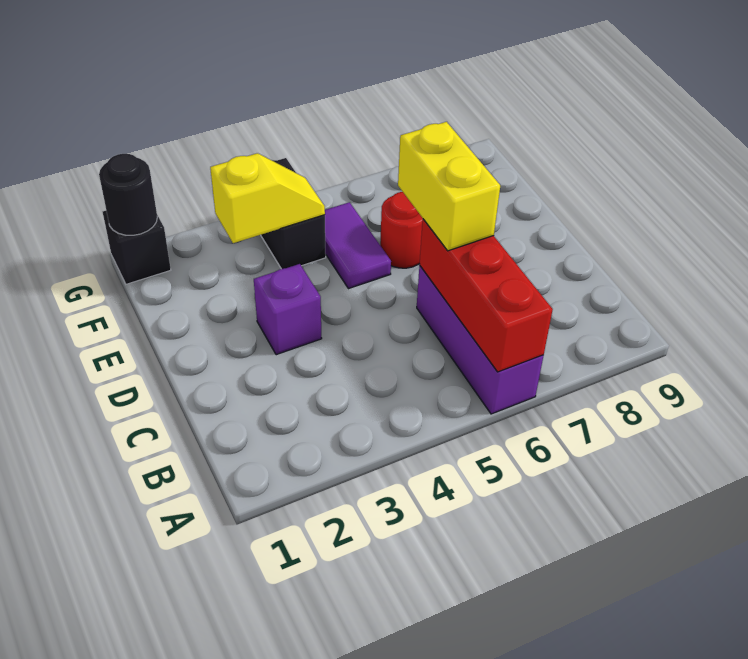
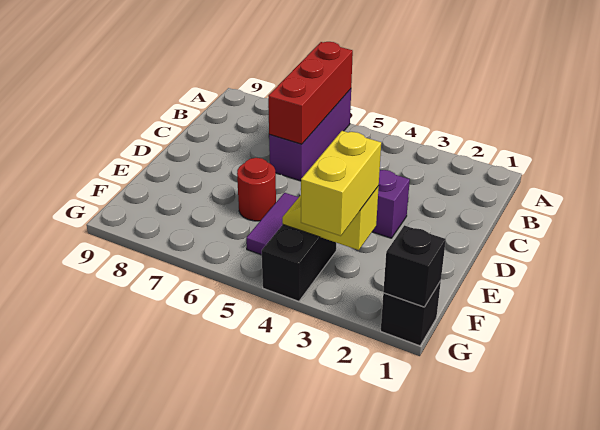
yellow brick C6:D6 level 3 -> yellow brick F3:G3 level 3
black round brick G1 level 2 -> black brick G1 level 2

